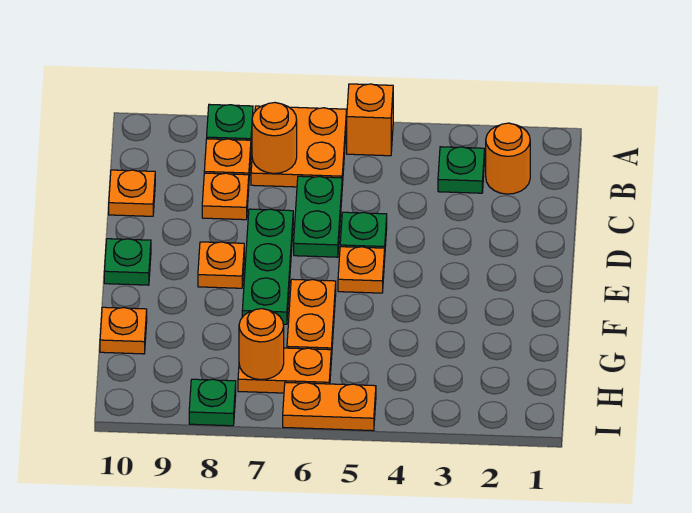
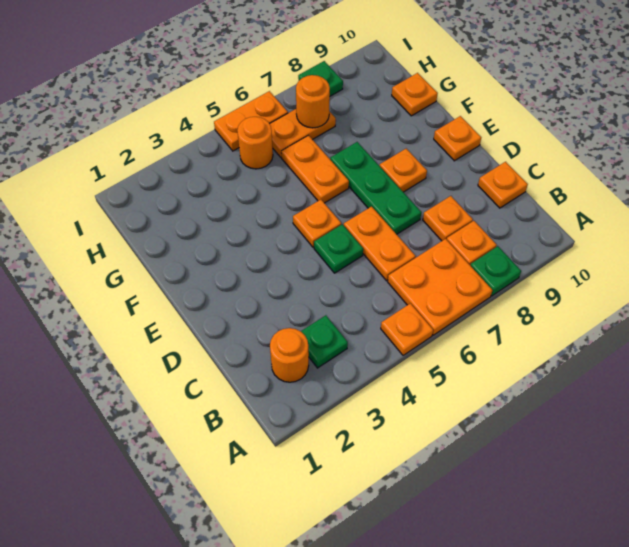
orange brick A5 level 1 -> orange plate A5 level 1
orange round brick B7 level 2 -> orange round brick H5 level 1
green plate C6:D6 level 1 -> orange plate C6:D6 level 1
green plate E10 level 1 -> orange plate E10 level 1

